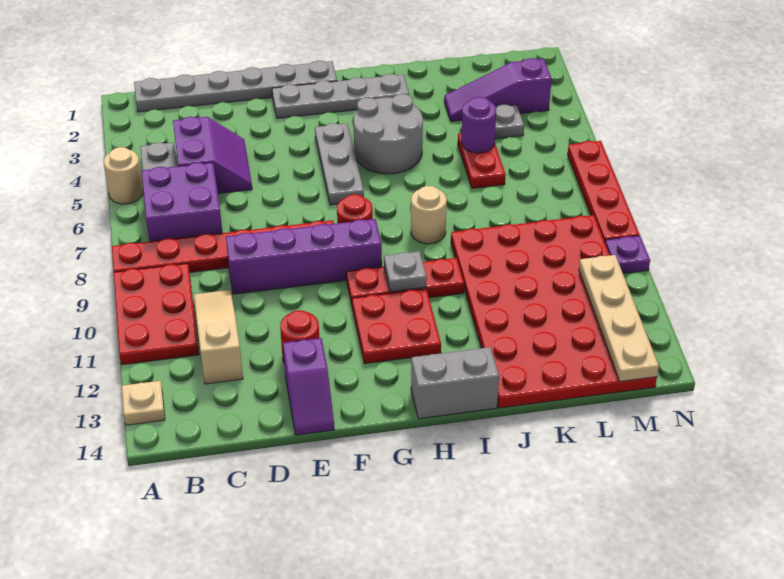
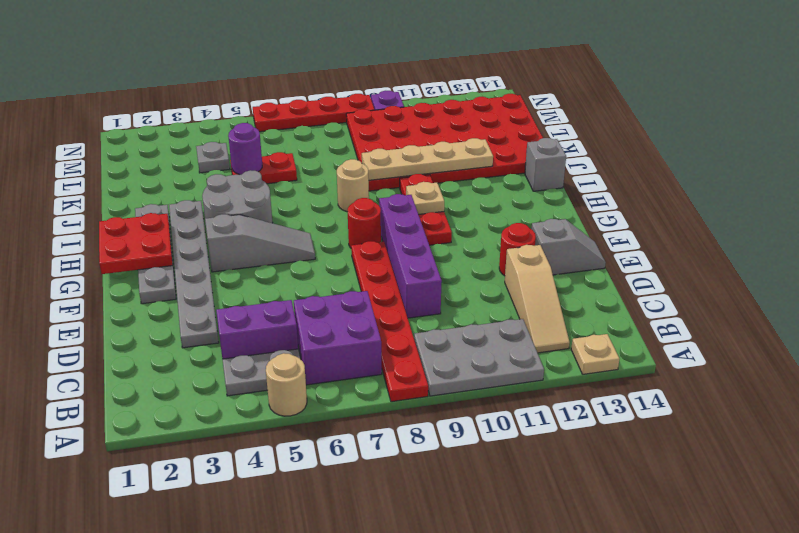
red plate A9:B11 level 1 -> grey plate A9:B11 level 1
grey plate B1:G1 level 1 -> grey plate D3:I3 level 1
tan slope C10:C12 level 1 top 12 -> tan slope B12:D12 level 1 top D
purple slope E13:E14 level 1 top 13 -> grey slope E13:E14 level 1 top 13
grey plate G4:G6 level 1 -> grey slope G4:G6 level 1 top 4
red plate G11:H12 level 1 -> red plate G1:H2 level 2
grey plate H10 level 2 -> tan plate H10 level 2
grey brick H14:I14 level 1 -> grey brick I14 level 1
purple slope K3:M3 level 1 top M -> none
tan plate M11:M14 level 2 -> tan plate J9:J12 level 2

